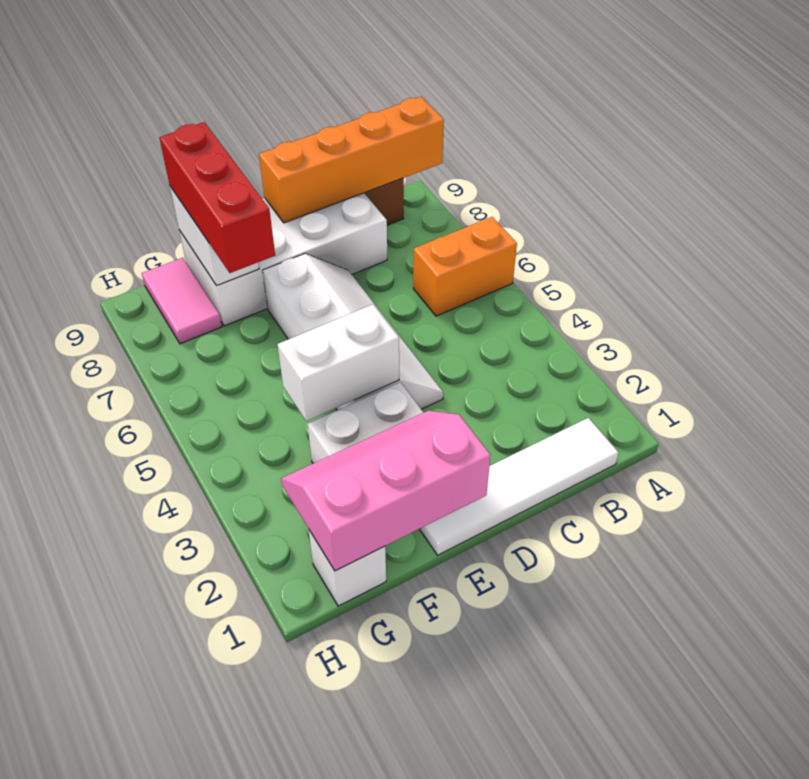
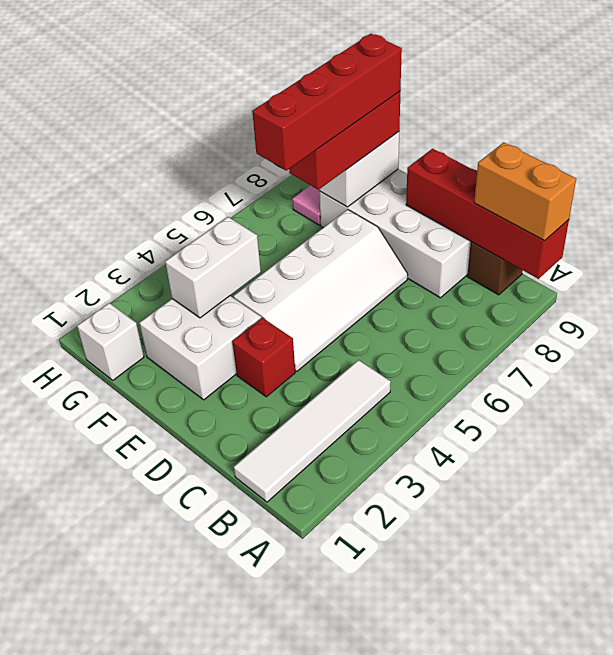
orange brick A6:B6 level 1 -> orange brick A9:B9 level 3
orange brick A9:D9 level 2 -> red brick A9:D9 level 2
white tile B1:E1 level 1 -> white tile B1:B4 level 1
none -> red brick D3 level 1
pink slope E1:G2 level 2 top 1 -> none
white brick E4:F4 level 2 -> white brick F3:F4 level 2
none -> red brick F6:F9 level 4

